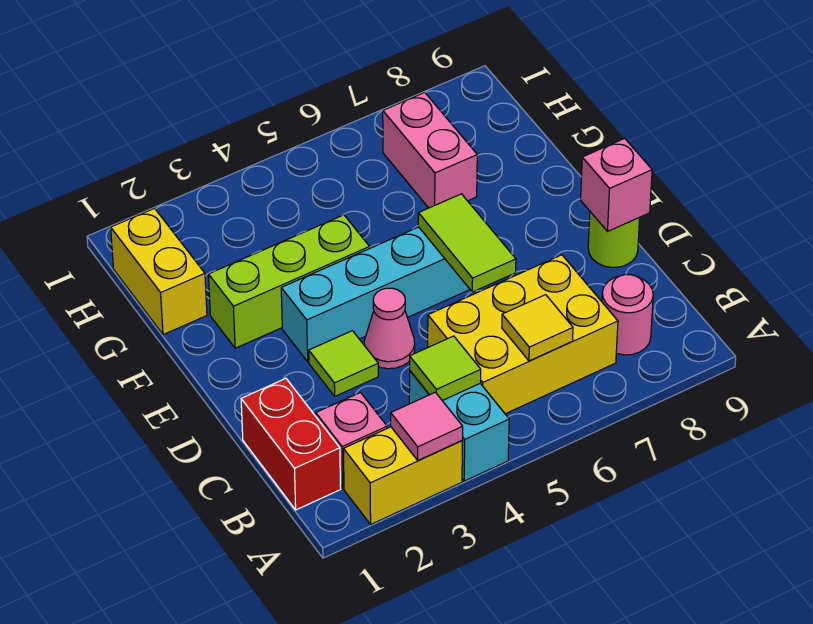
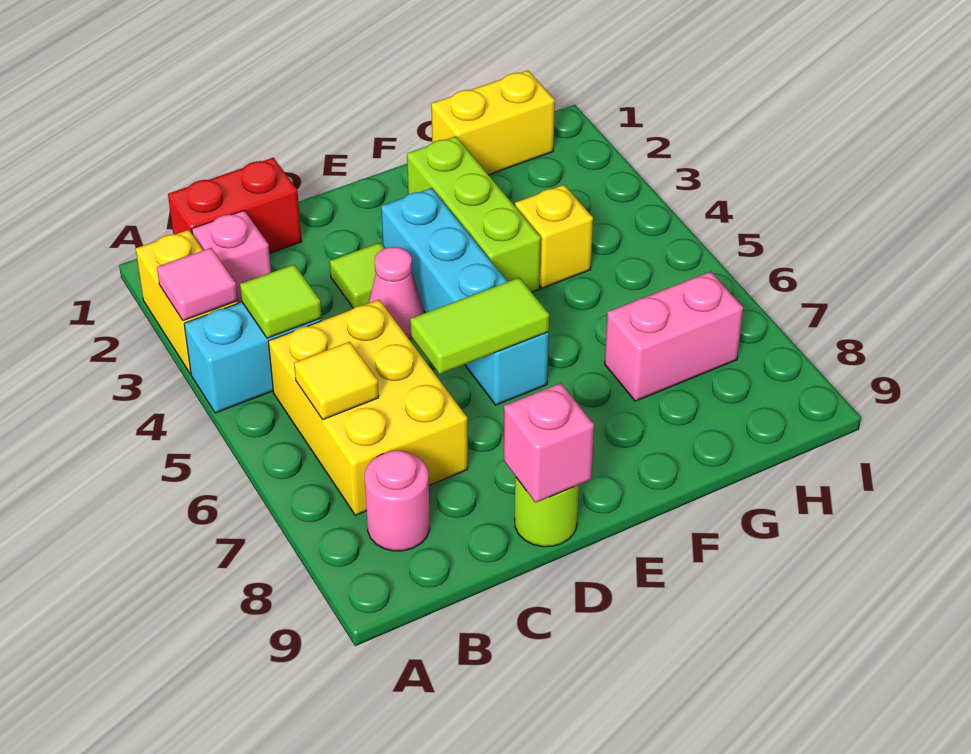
none -> yellow brick G4 level 1

